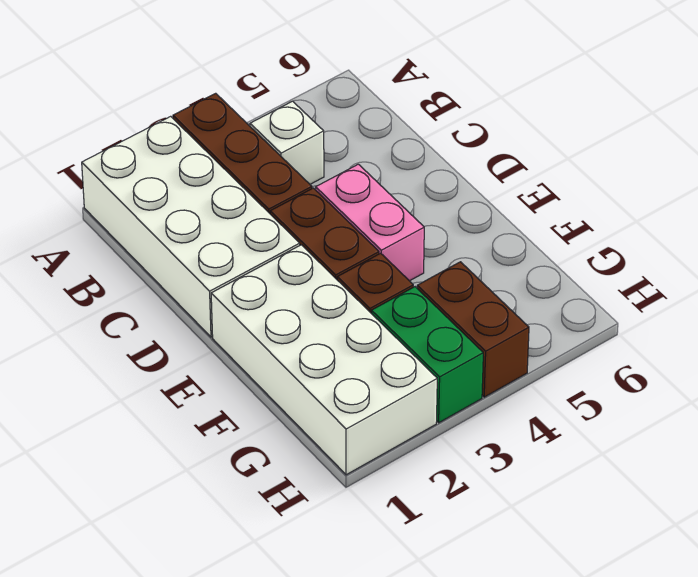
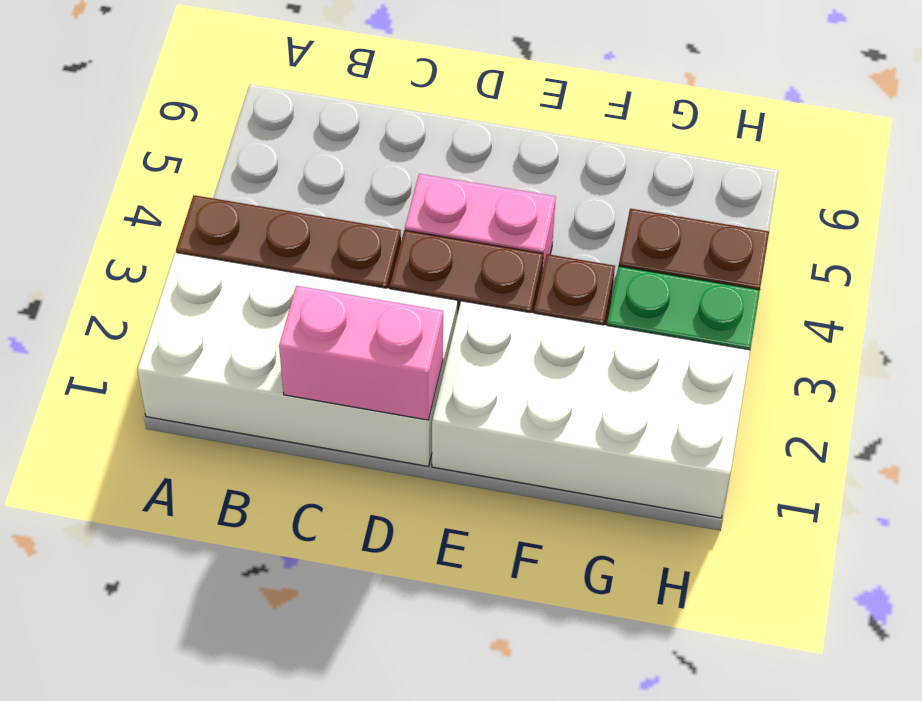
white brick B4 level 1 -> none
none -> pink brick C1:D1 level 2

